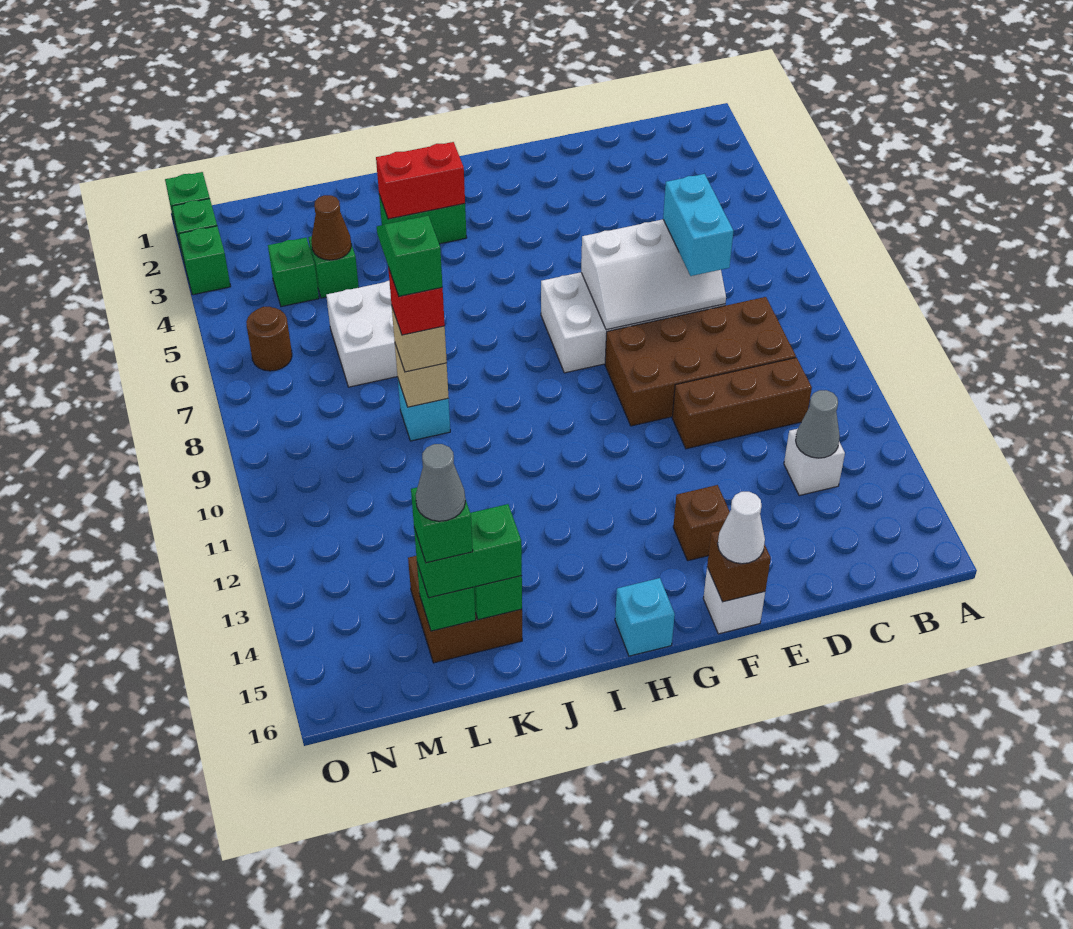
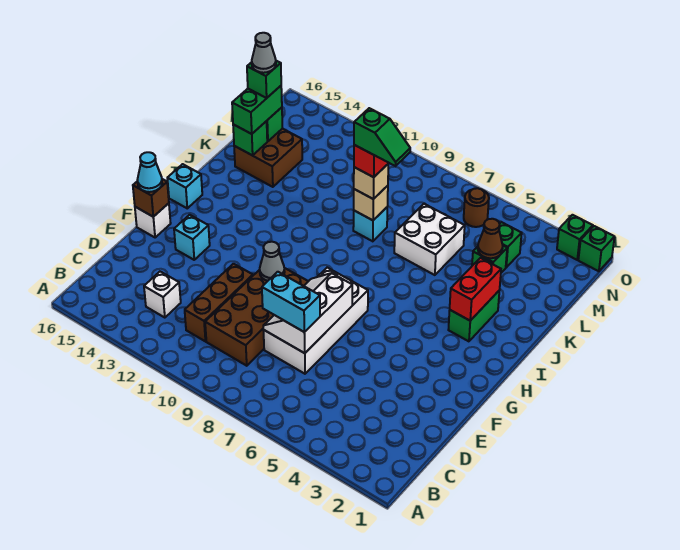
grey cone C13 level 2 -> grey cone F10 level 2
brown brick F14 level 1 -> cyan brick F14 level 1
white cone F16 level 3 -> cyan cone F16 level 3
green brick O3 level 1 -> none

